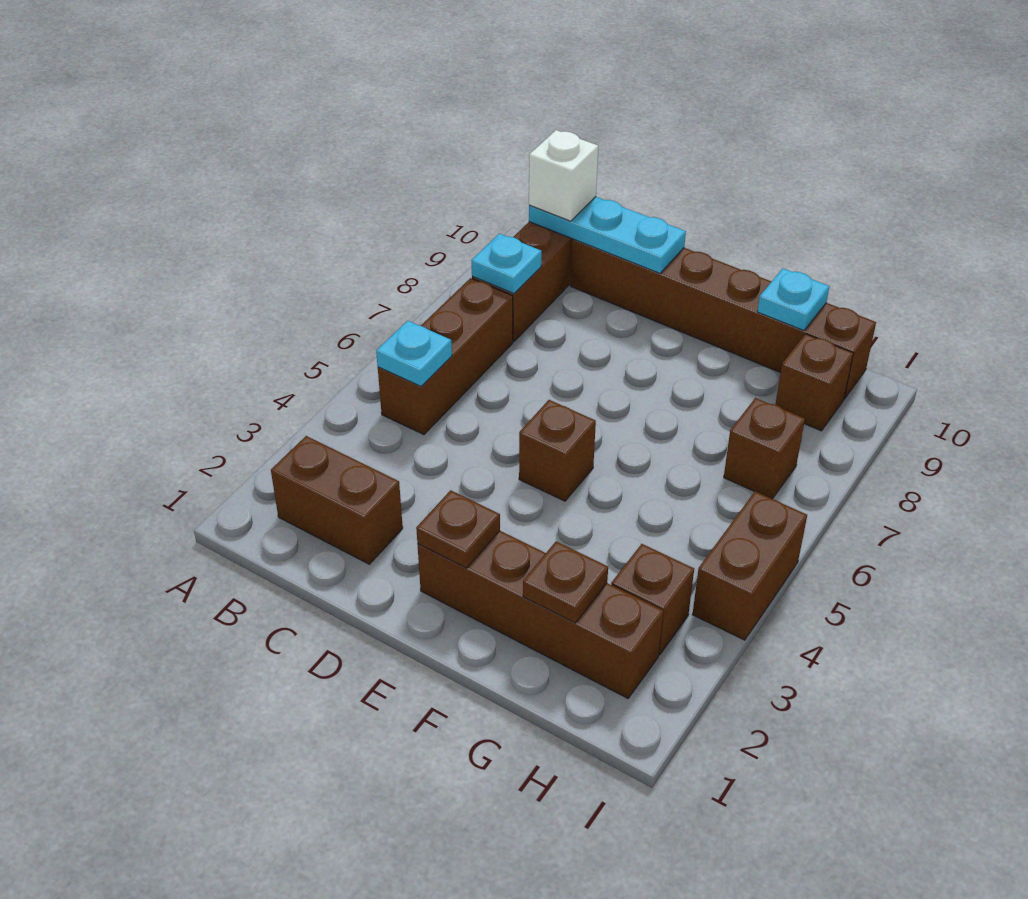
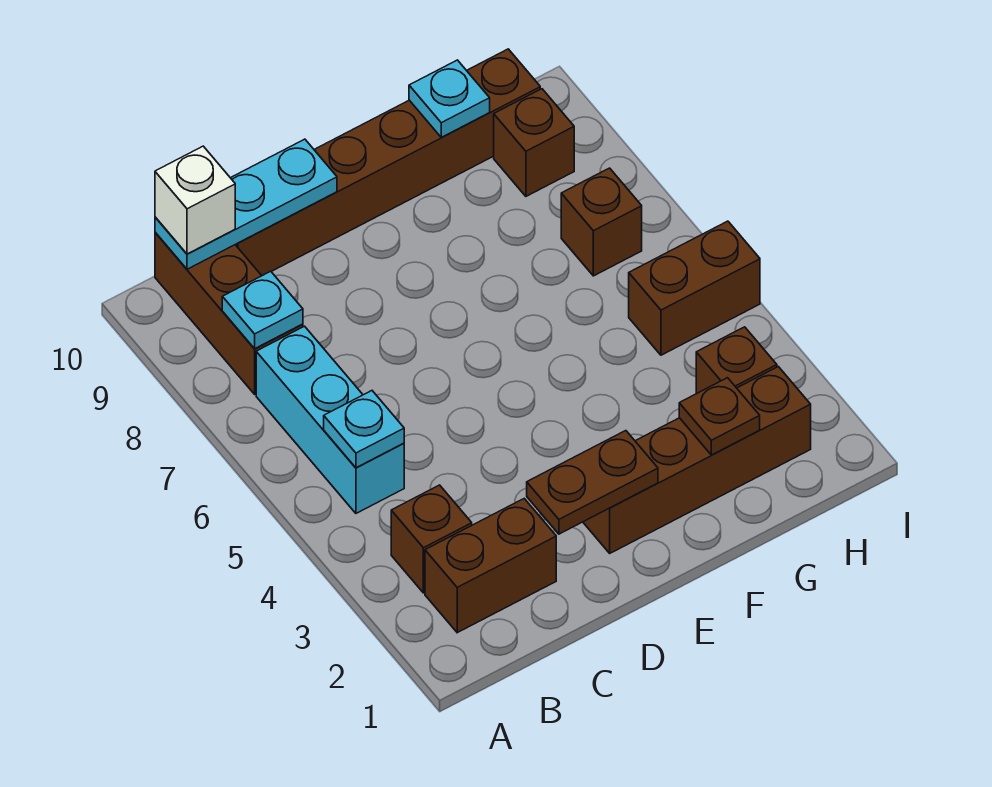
brown brick B5:B7 level 1 -> cyan brick B5:B7 level 1
brown plate E2 level 2 -> brown plate D2:E2 level 2
brown brick E5 level 1 -> brown brick B3 level 1
brown brick I4:I5 level 1 -> brown brick H5:I5 level 1

